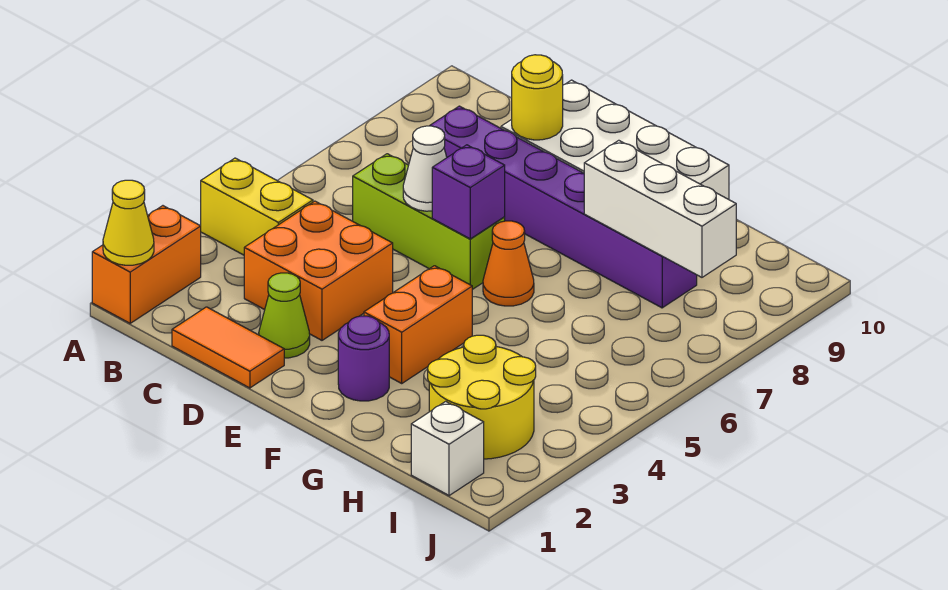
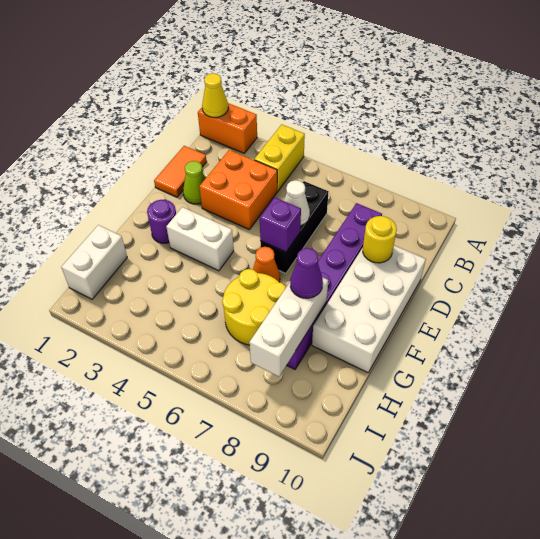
lime brick C6:E6 level 1 -> black brick C6:E6 level 1
orange brick F3:F4 level 1 -> white brick F3:F4 level 1
none -> purple cone G8 level 3
yellow round brick H2:I3 level 1 -> yellow round brick G6:H7 level 1
white brick I1 level 1 -> white brick H1:I1 level 1

